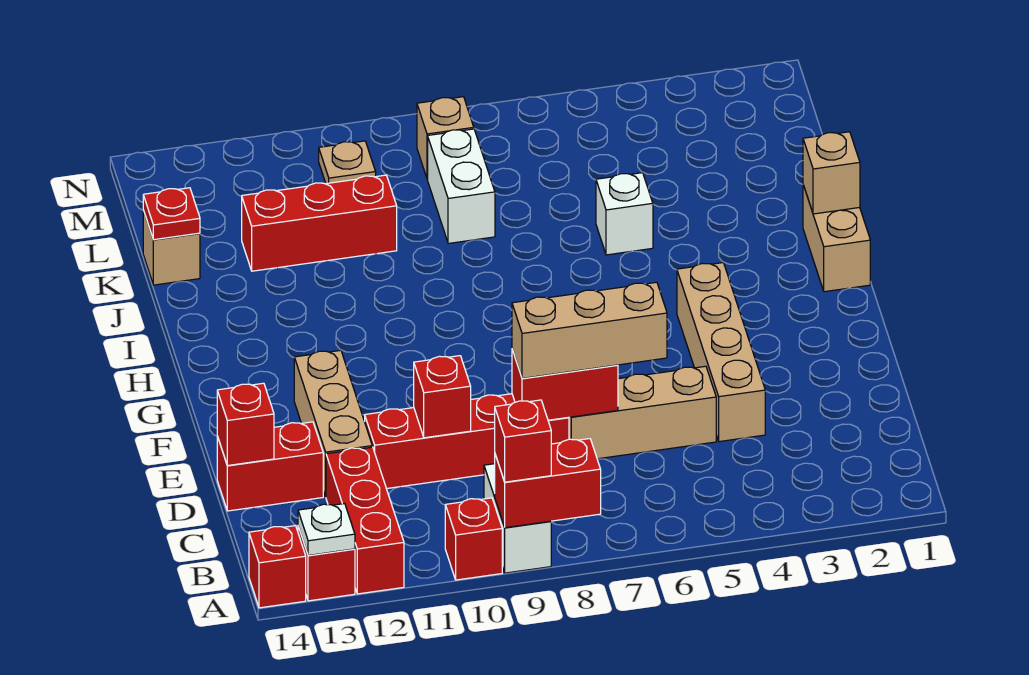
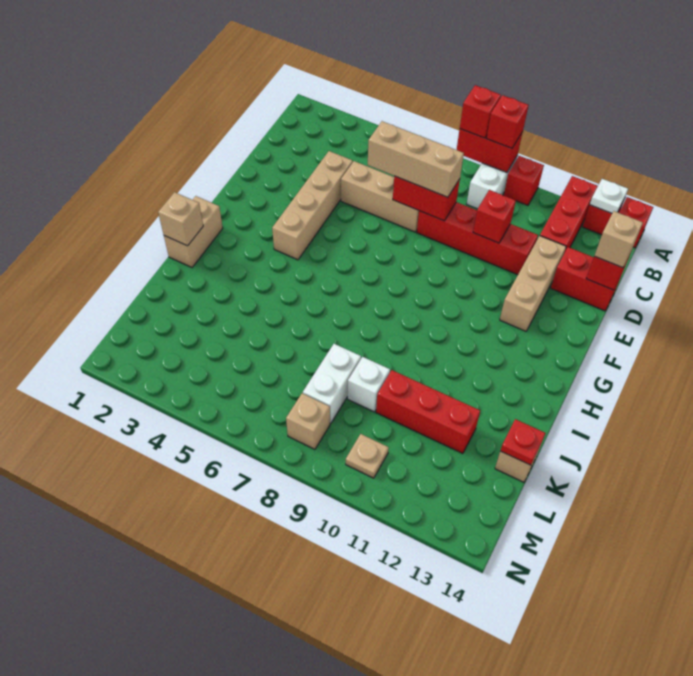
none -> red brick A8 level 3
none -> tan brick D14 level 3
white brick J5 level 1 -> white brick K9 level 1

